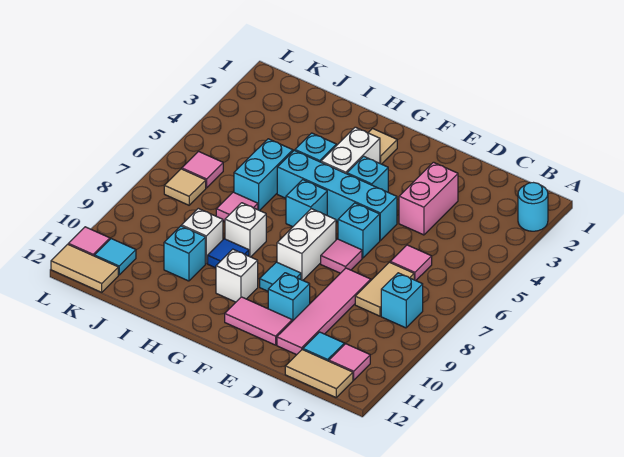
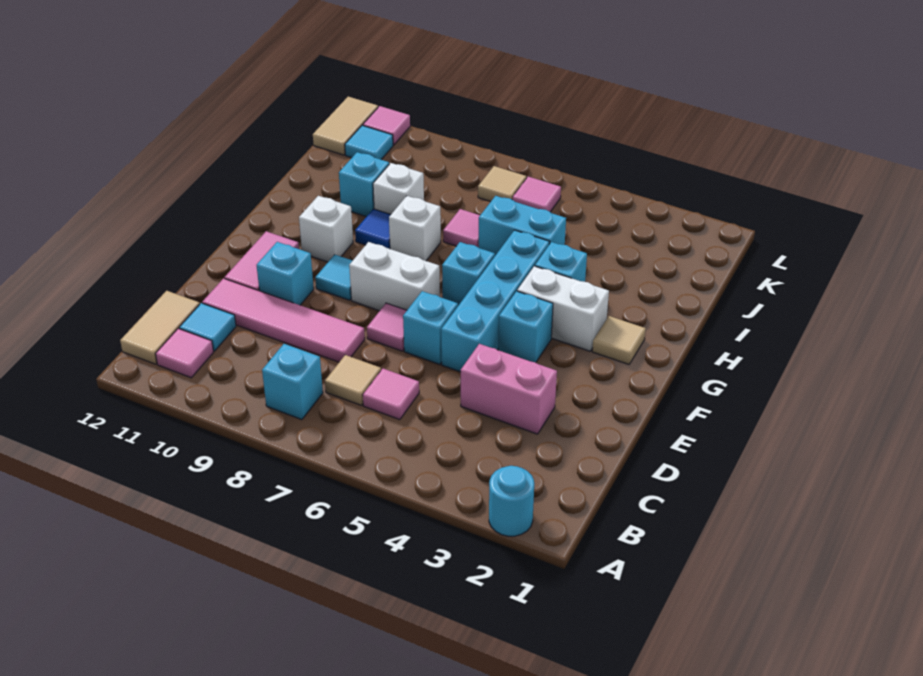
tan tile C7:C8 level 1 -> tan tile C7 level 1

